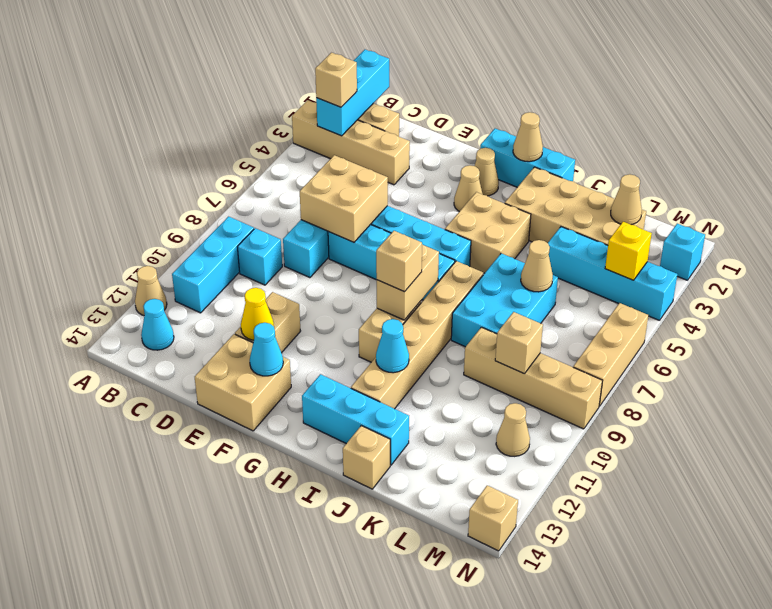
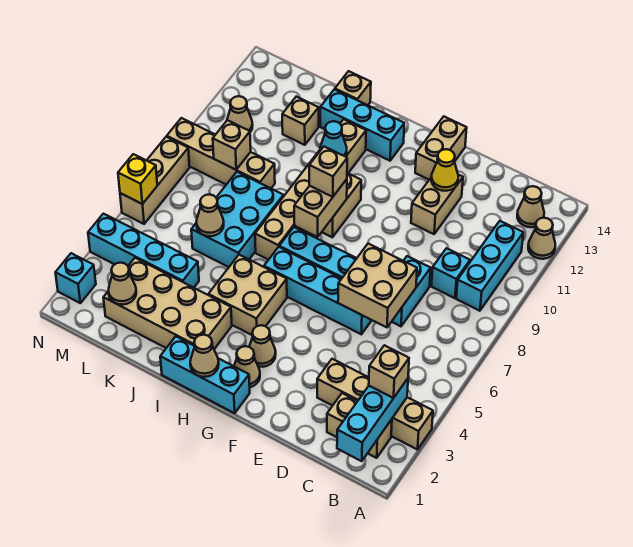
cyan cone B13 level 1 -> tan cone B13 level 1
tan brick E13:F14 level 1 -> tan brick F13:F14 level 1
cyan cone F13 level 2 -> none
yellow brick M4 level 2 -> yellow brick N6 level 2
tan brick N14 level 1 -> tan brick K12 level 1

